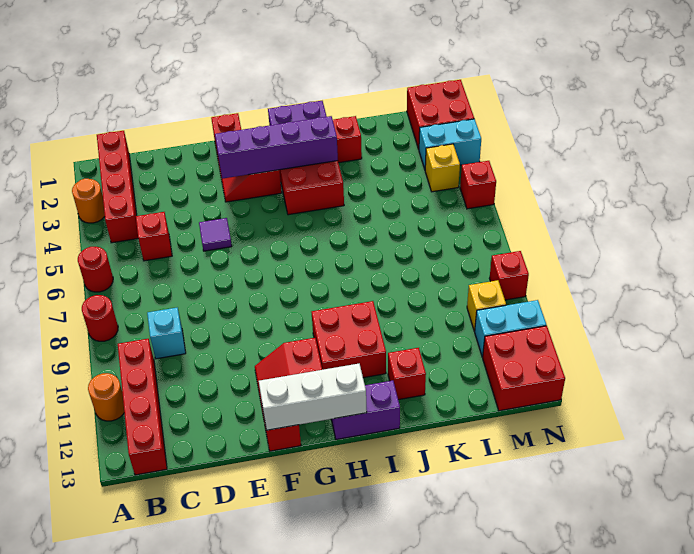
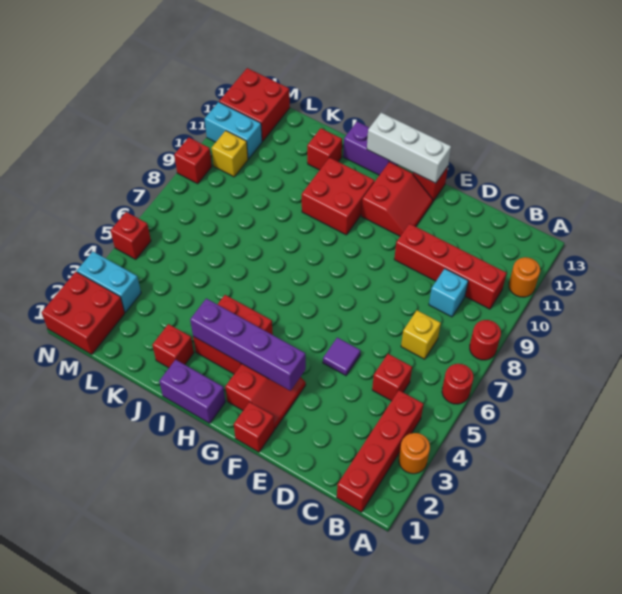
red brick B10:B13 level 1 -> red brick B10:E10 level 1
yellow brick M4 level 1 -> yellow brick C7 level 1

